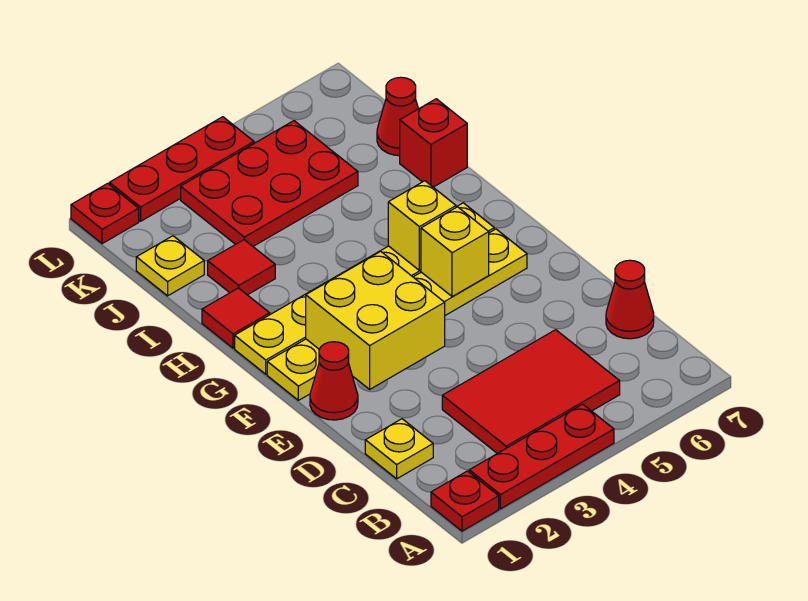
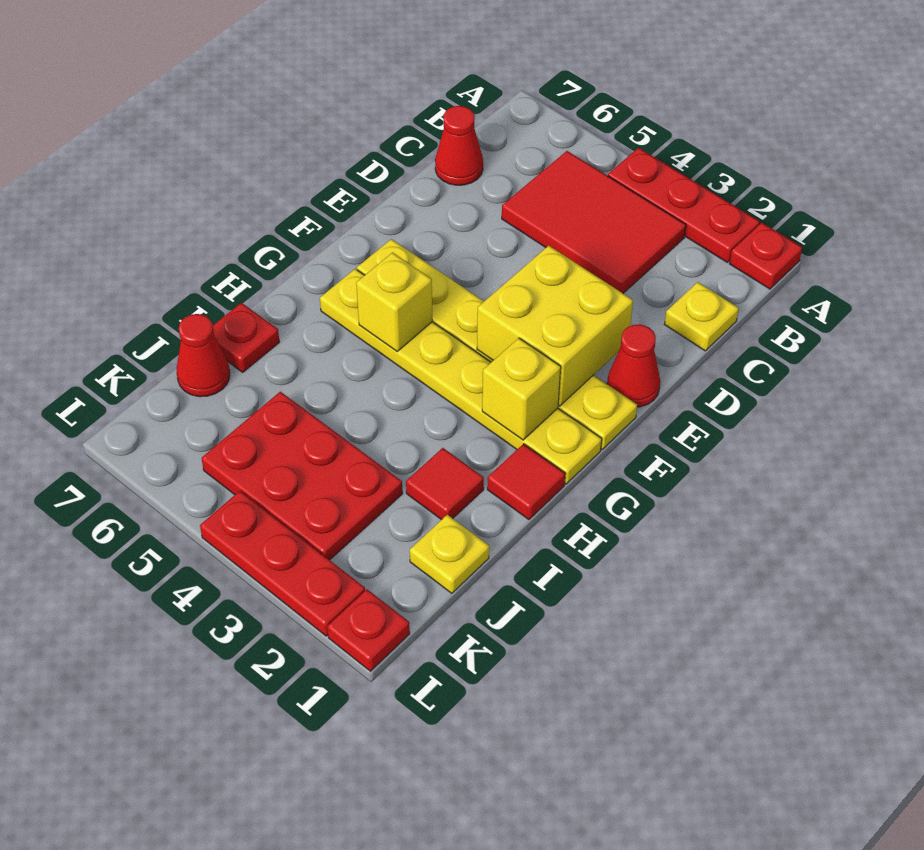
yellow brick F5 level 2 -> yellow brick G2 level 2
red brick I7 level 1 -> red plate I7 level 1

